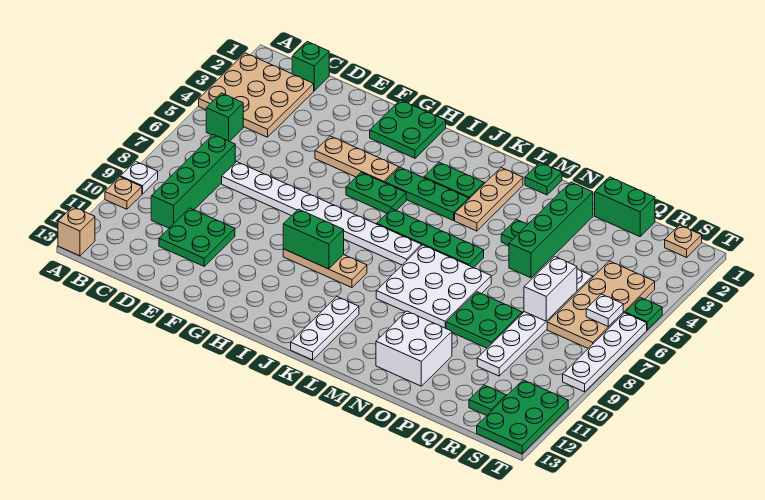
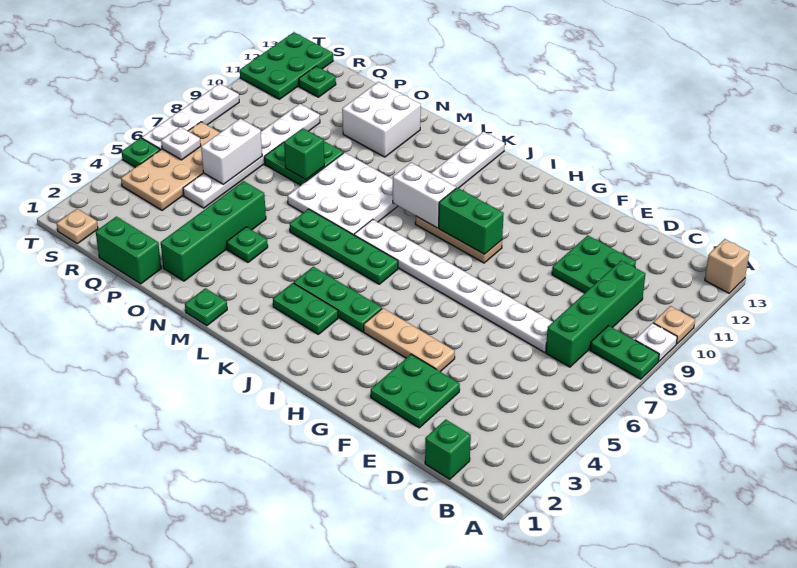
tan plate A2:C4 level 1 -> none
green brick B5 level 1 -> green brick O8 level 2
green plate G1:H2 level 1 -> green plate E2:F3 level 1
green plate H5:I5 level 1 -> green plate A8:B8 level 1
none -> white brick J9:K9 level 2
tan plate L2:L4 level 1 -> none

